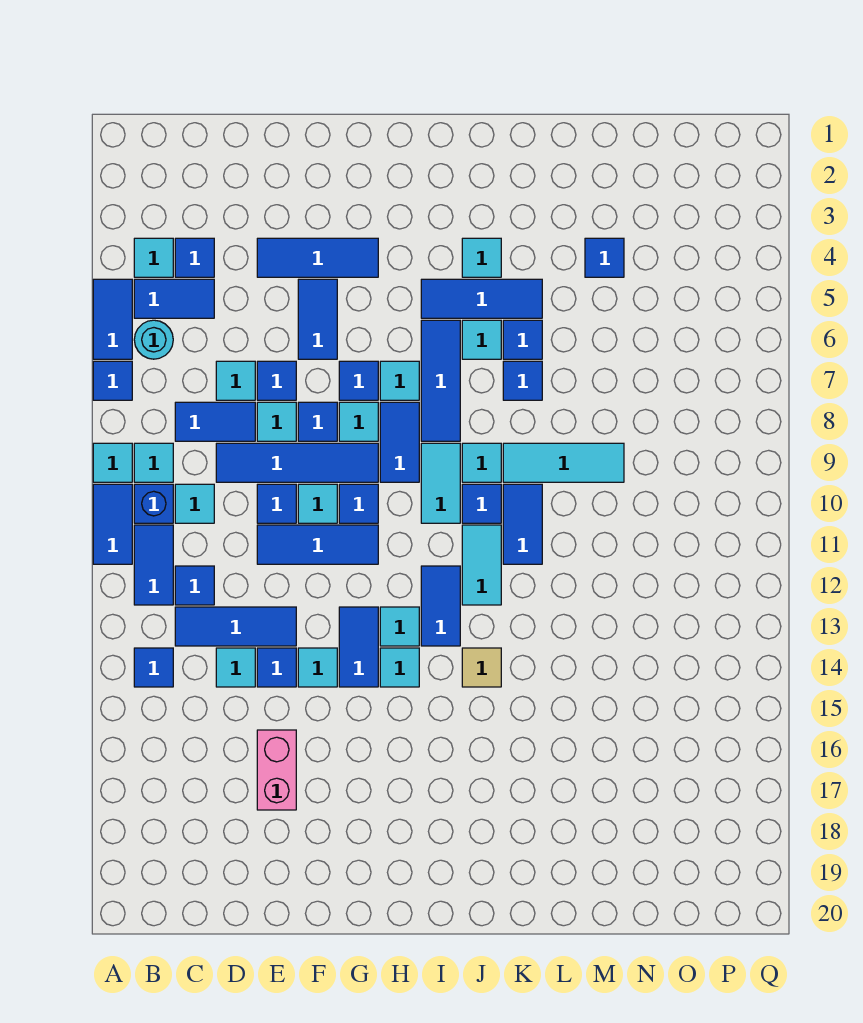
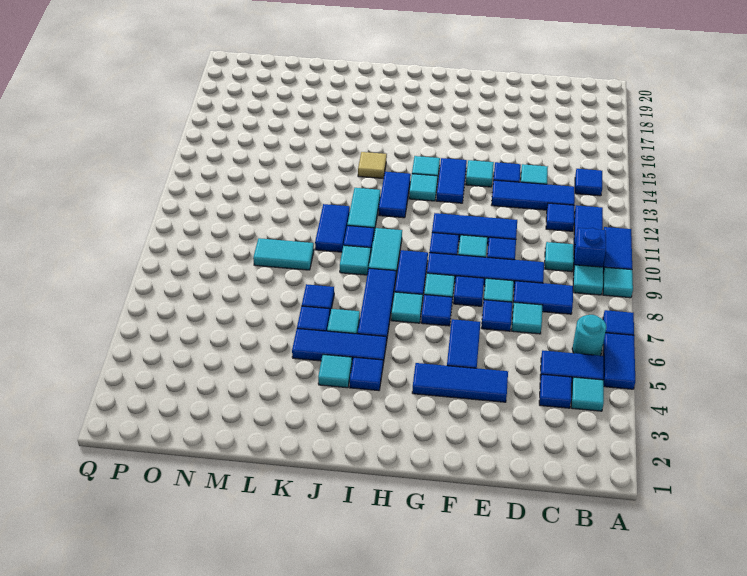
pink brick E16:E17 level 1 -> none
cyan tile K9:M9 level 1 -> cyan tile L9:M9 level 1
blue tile M4 level 1 -> blue tile I4 level 1

